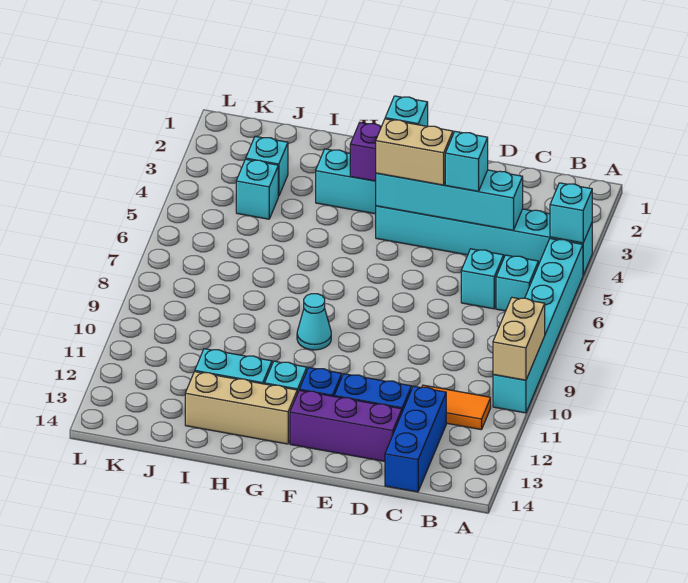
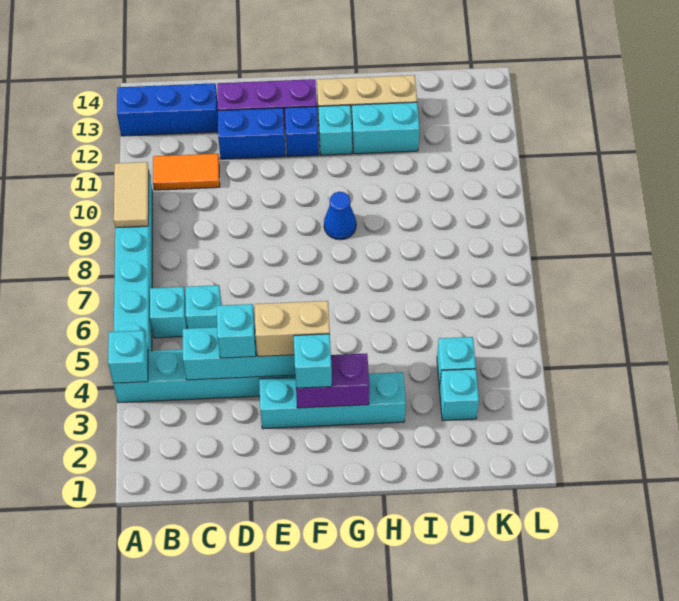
tan brick A9:A10 level 2 -> tan tile A9:A10 level 2
blue brick C12:C14 level 1 -> blue brick A13:C13 level 1
cyan cone G9 level 1 -> blue cone G9 level 1

